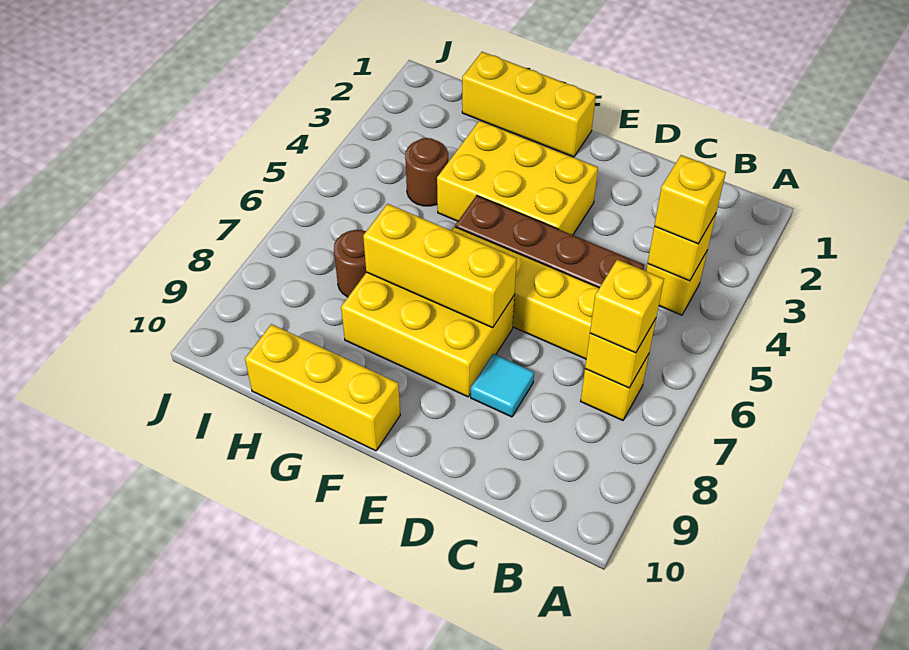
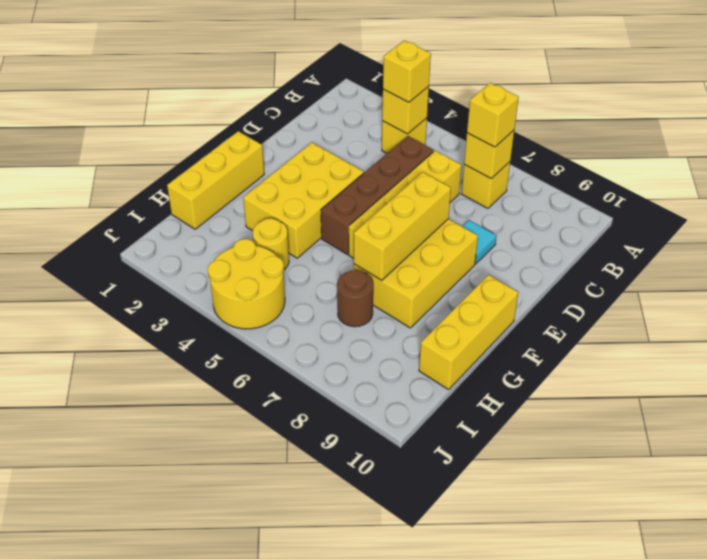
brown round brick H4 level 1 -> yellow round brick H4 level 1
none -> yellow round brick I4:J5 level 1

